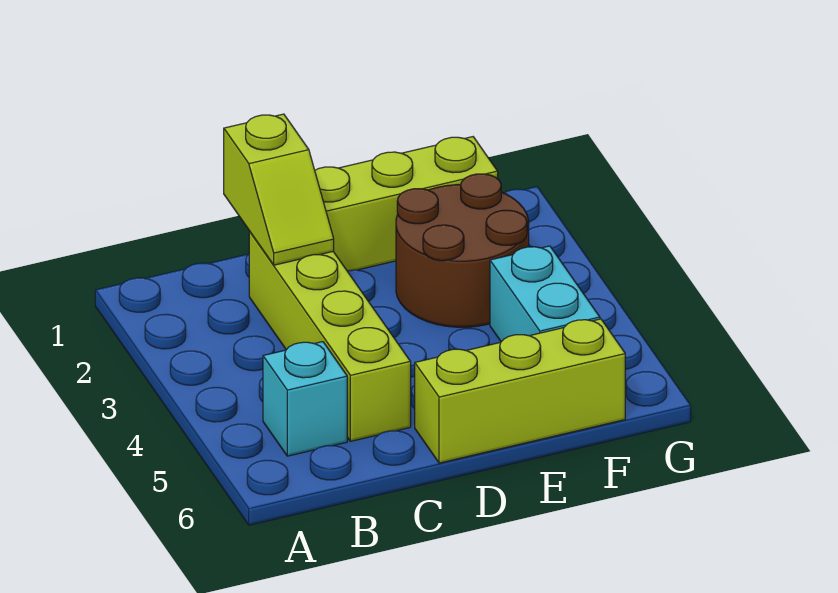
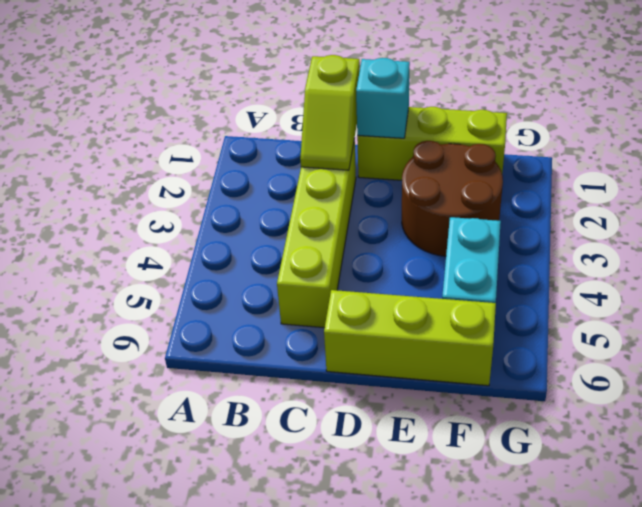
cyan brick B5 level 1 -> cyan brick D1 level 2

